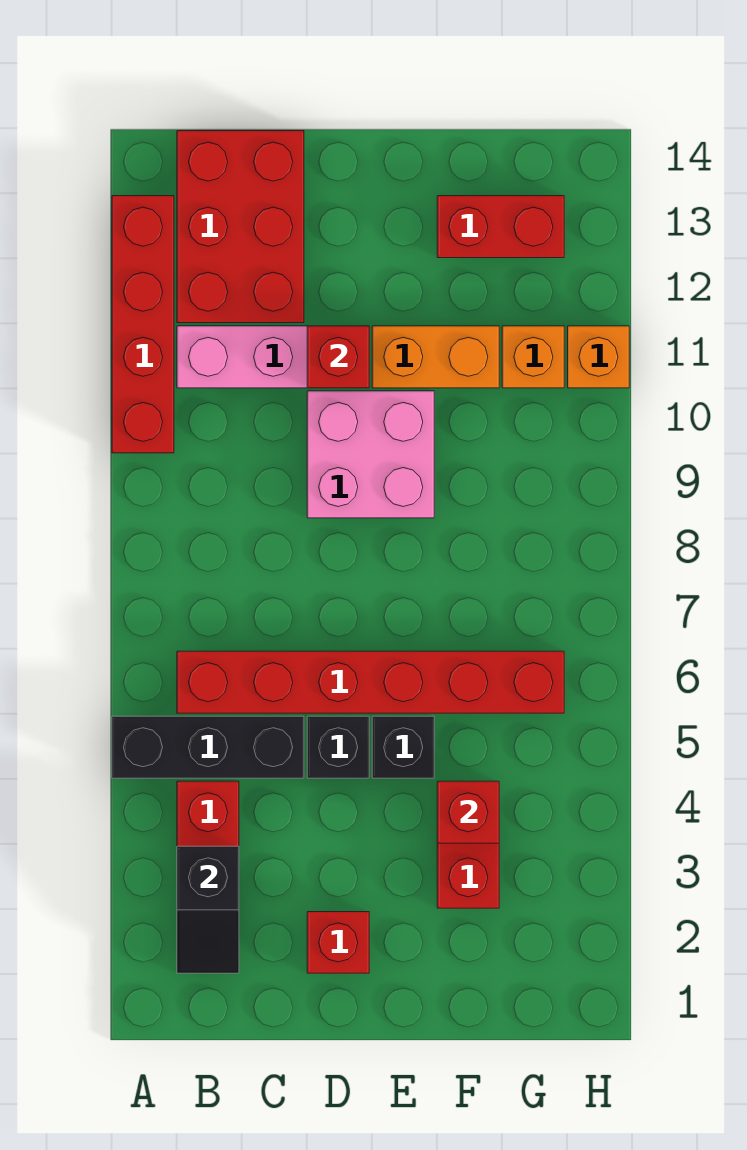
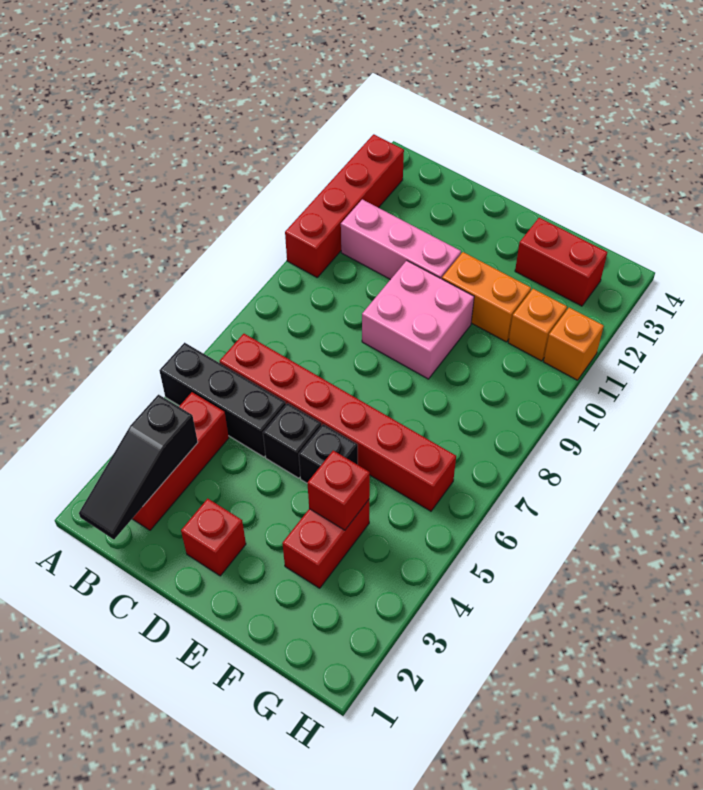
black slope B2:B3 level 2 top 3 -> black slope B1:B3 level 2 top 3
red brick B12:C14 level 1 -> none
red brick D11 level 2 -> none

